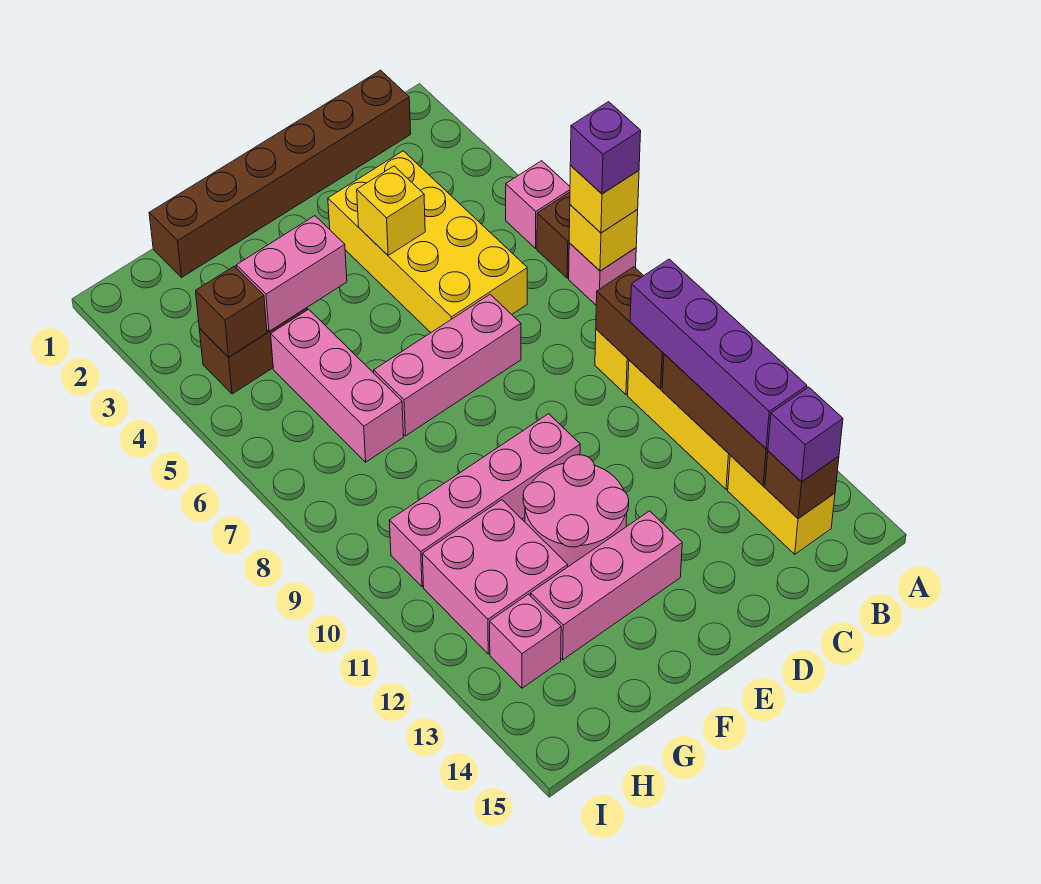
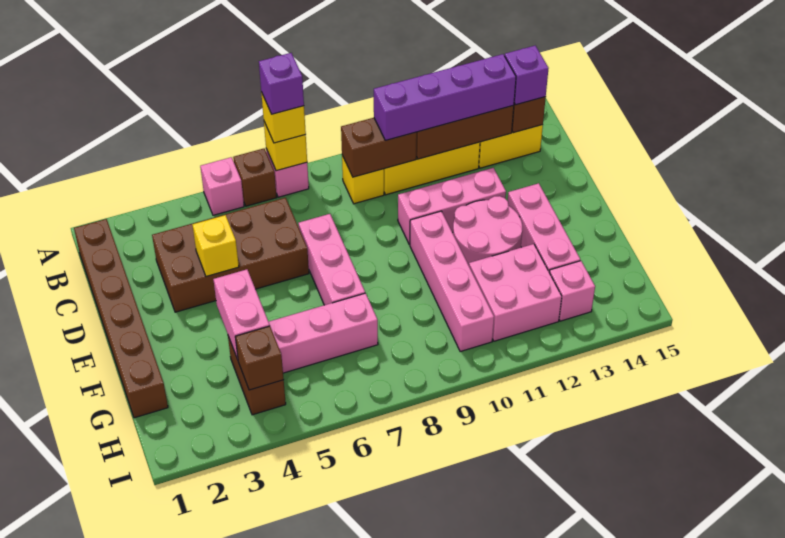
yellow brick C3:D6 level 1 -> brown brick C3:D6 level 1
none -> pink brick D10:D12 level 1

